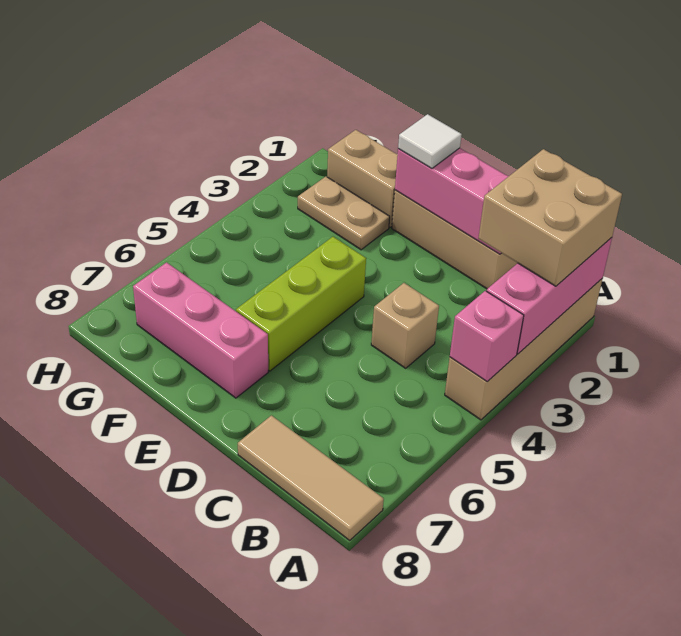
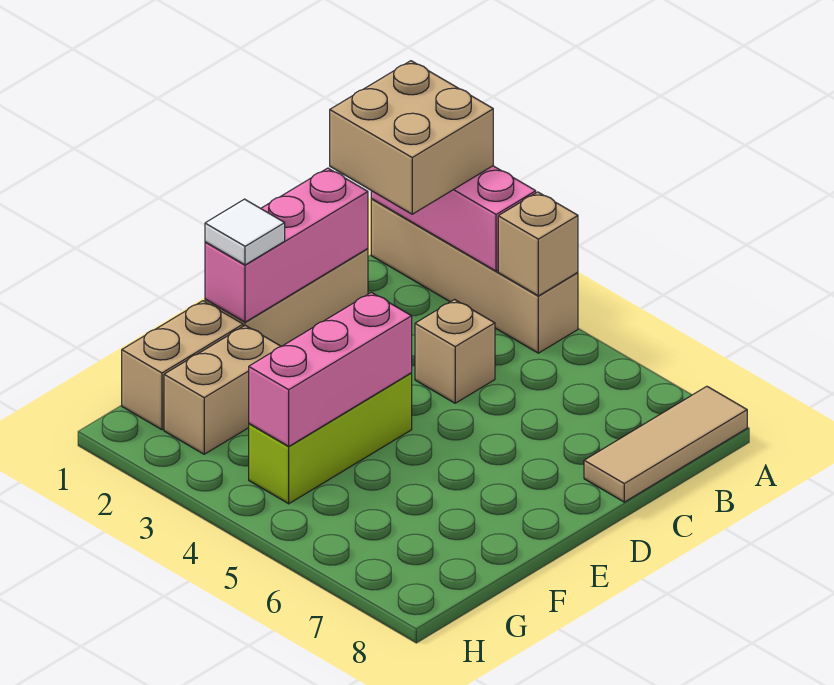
pink brick A4 level 2 -> tan brick A4 level 2
lime brick E4:E6 level 1 -> lime brick E4:G4 level 1
pink brick E7:G7 level 1 -> pink brick E4:G4 level 2
tan plate F2:G2 level 1 -> tan brick F2:G2 level 1

